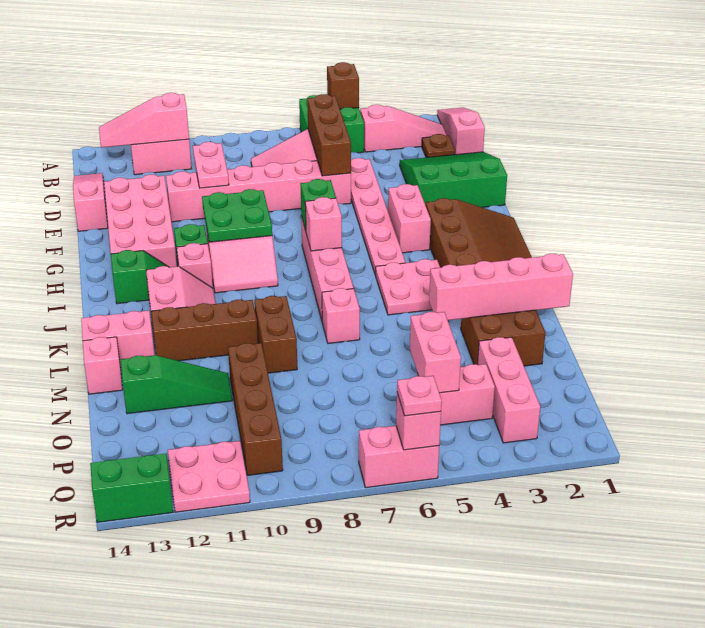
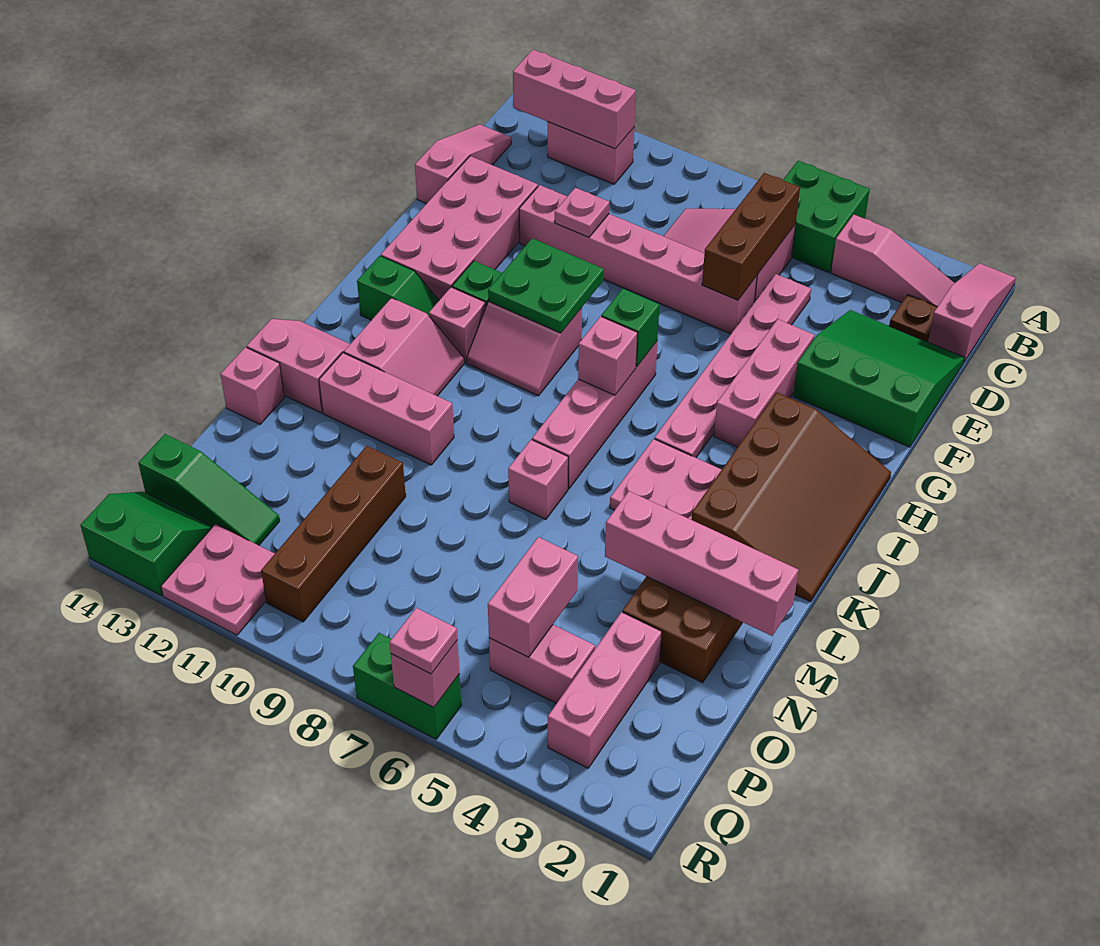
brown brick A5 level 2 -> none
pink slope B11:B13 level 2 top 11 -> pink brick B11:B13 level 2
pink plate D10:E10 level 2 -> pink plate E10 level 2
pink brick G4:H4 level 1 -> pink brick F4:H4 level 1
brown brick L9:M9 level 1 -> none
brown brick L10:L12 level 1 -> pink brick L10:L12 level 1
green slope N11:N13 level 1 top 13 -> green slope P12:P14 level 1 top 14
pink brick R6:R7 level 1 -> green brick R6:R7 level 1

